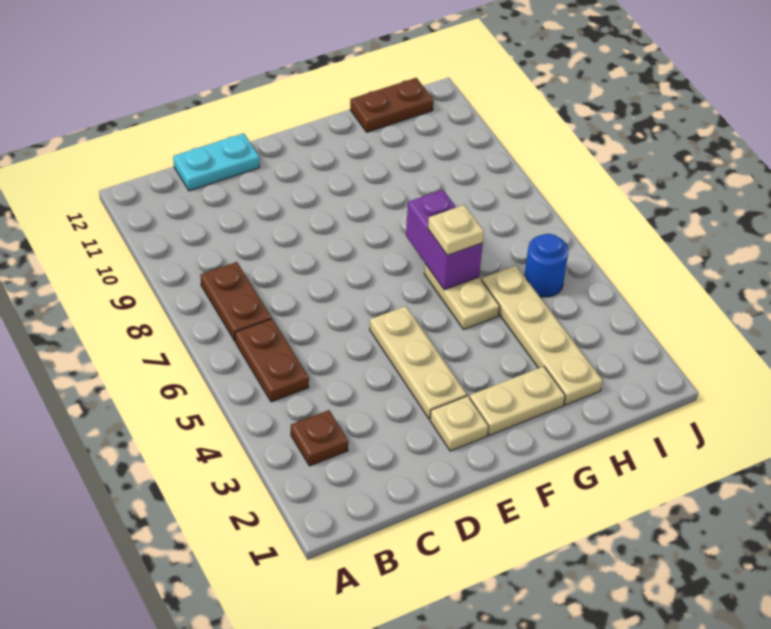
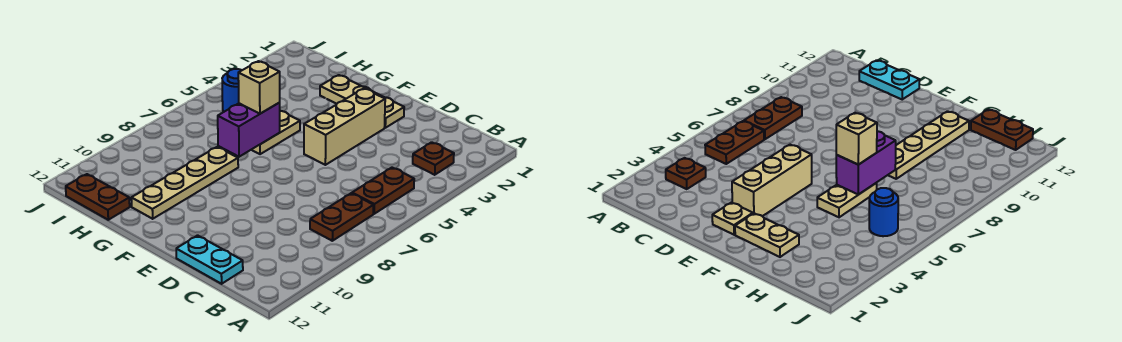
tan plate E3:E5 level 1 -> tan brick E3:E5 level 1
tan plate G6 level 3 -> tan brick G6 level 3
tan plate H2:H5 level 1 -> tan plate G8:G11 level 1

